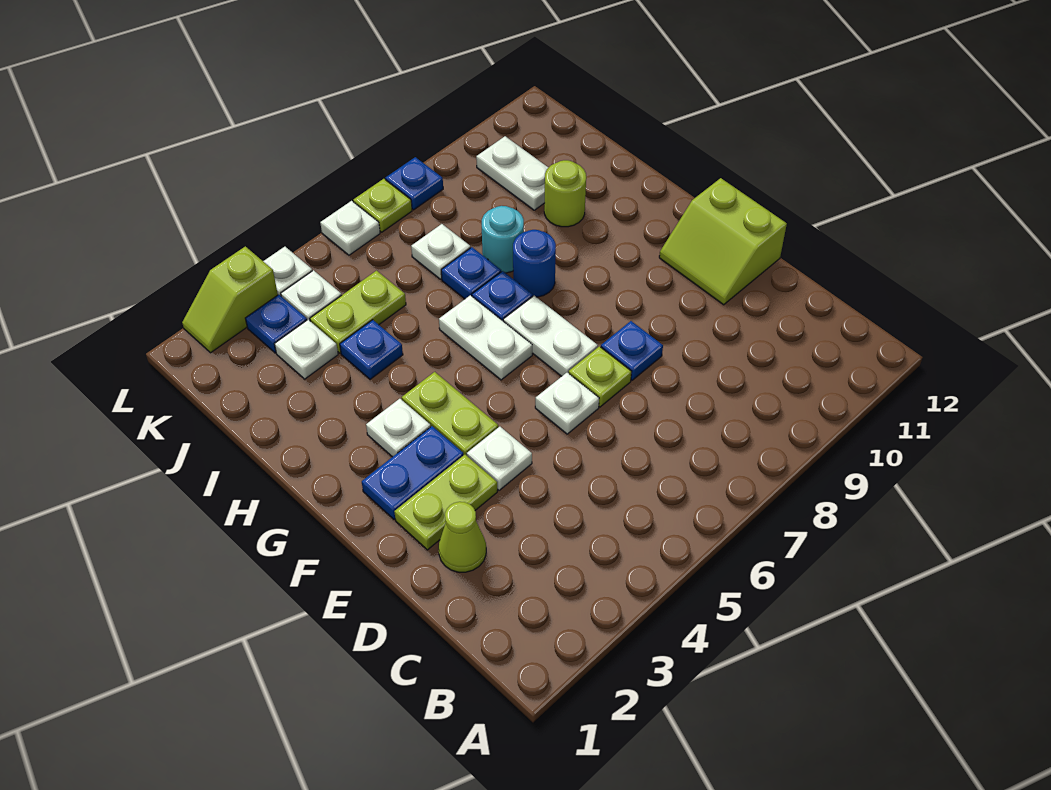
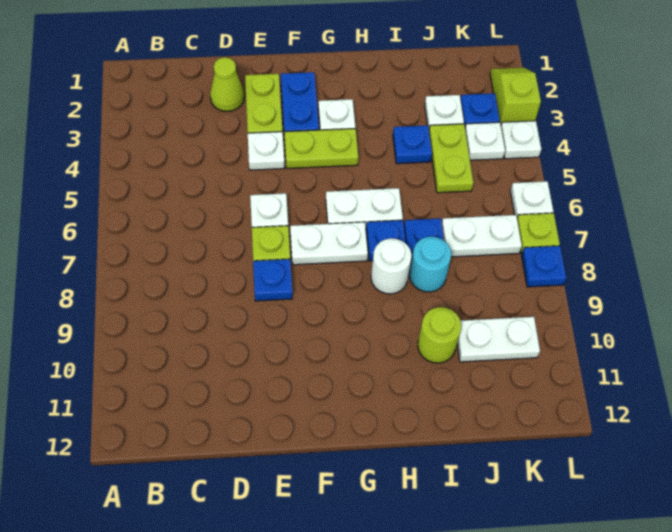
lime slope E11:F12 level 1 top 12 -> none
blue round brick H8 level 1 -> white round brick H8 level 1
white plate J7 level 1 -> white plate J7:K7 level 1

